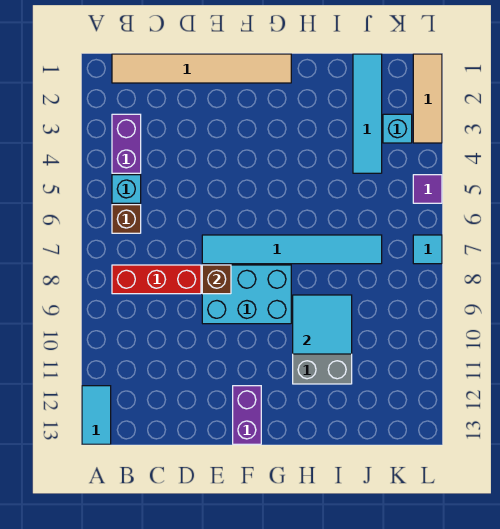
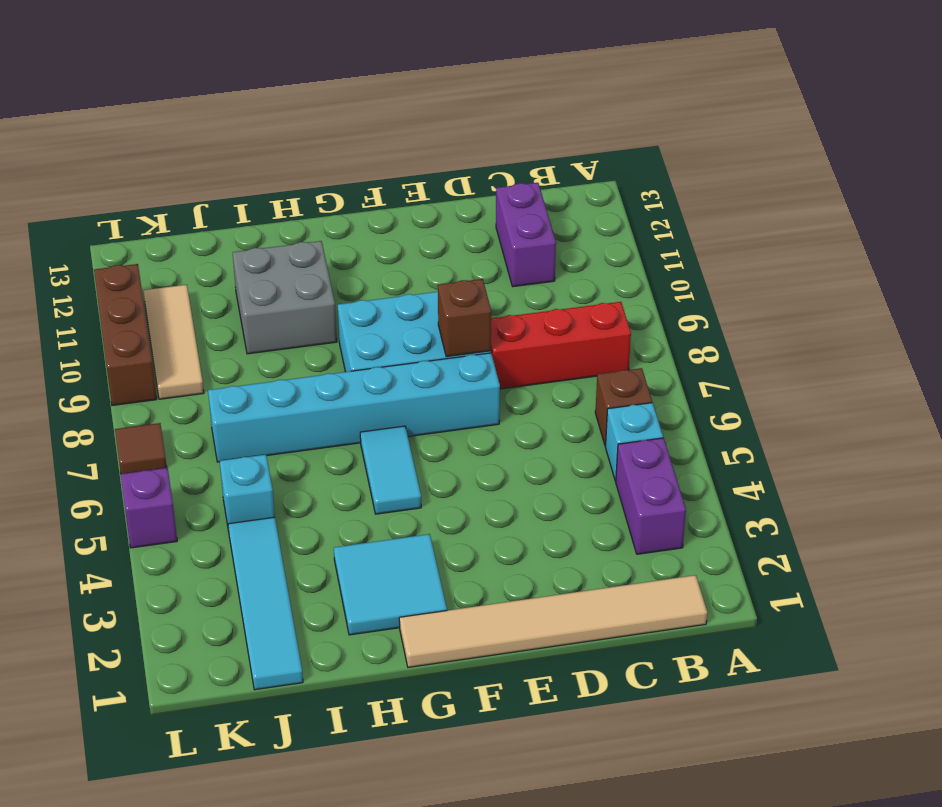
cyan tile A12:A13 level 1 -> cyan tile G5:G6 level 1
cyan tile E7:J7 level 1 -> cyan brick E7:J7 level 1
purple brick F12:F13 level 1 -> purple brick C11:C12 level 1
cyan tile H9:I10 level 2 -> cyan tile G2:H3 level 1
cyan brick K3 level 1 -> cyan brick J5 level 1
tan tile L1:L3 level 1 -> tan tile K9:K11 level 1
purple tile L5 level 1 -> purple brick L5 level 1
cyan tile L7 level 1 -> brown tile L7 level 1
none -> brown brick L9:L11 level 1

